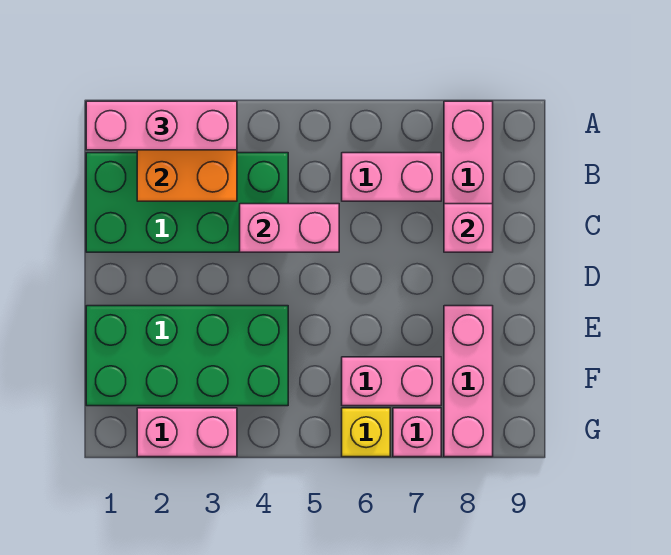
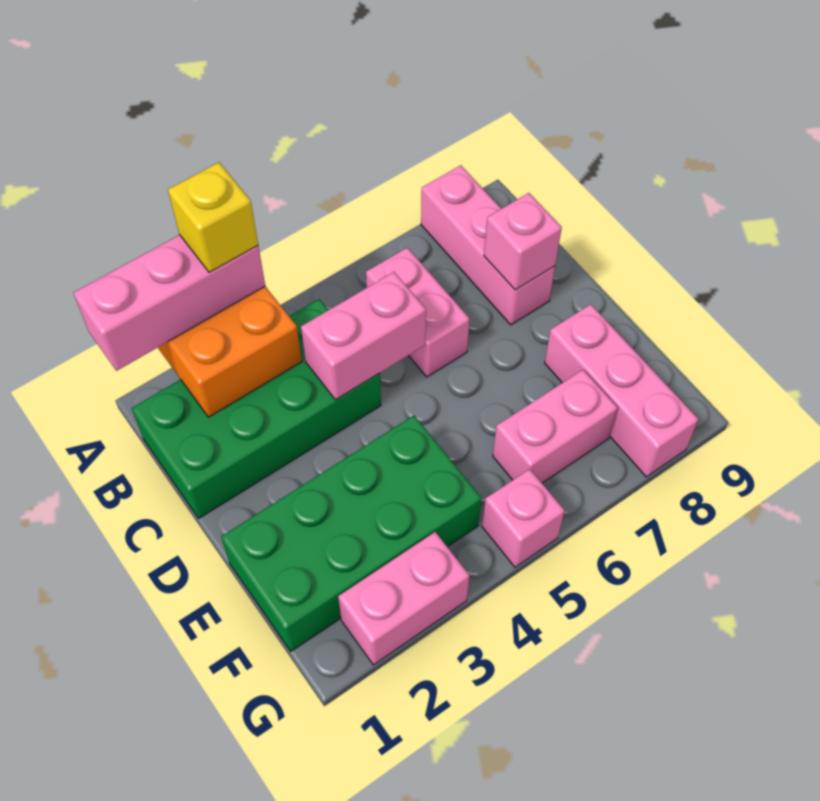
pink brick B6:B7 level 1 -> pink brick B6:C6 level 1
yellow brick G6 level 1 -> yellow brick A3 level 4
pink brick G7 level 1 -> pink brick G5 level 1

